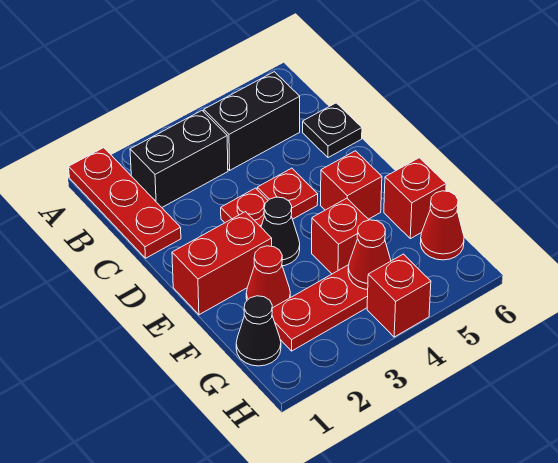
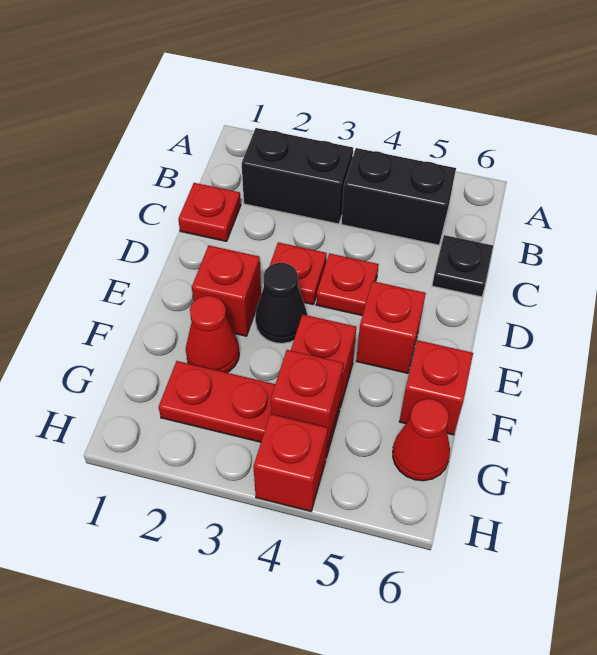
red plate A1:C1 level 1 -> red plate C1 level 1
red brick E1:E2 level 1 -> red brick E2 level 1
black cone G1 level 1 -> none
red cone G4 level 2 -> red brick G4 level 2

